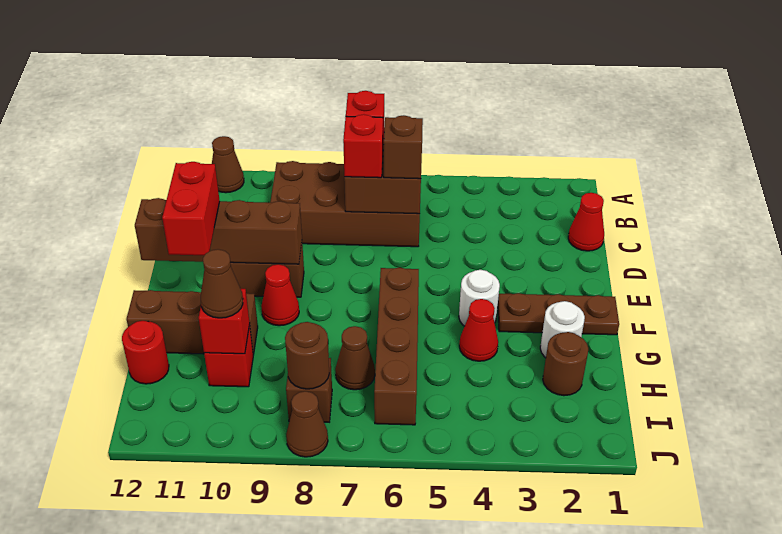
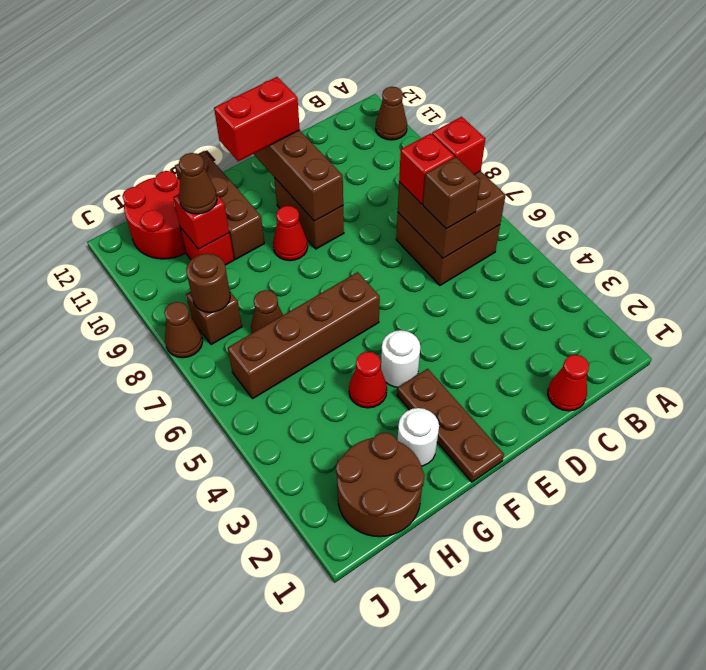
brown brick B6:C9 level 1 -> brown brick B6:C7 level 1
brown round brick H2 level 1 -> brown round brick H1:I2 level 1
red round brick H12 level 1 -> red round brick H11:I12 level 1

